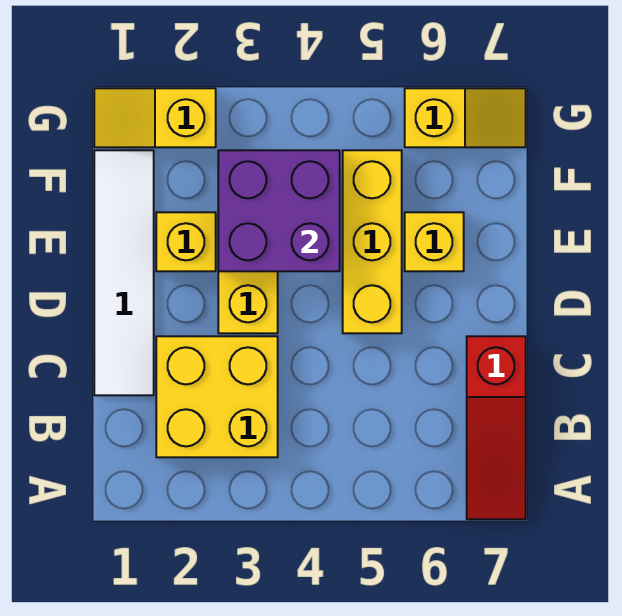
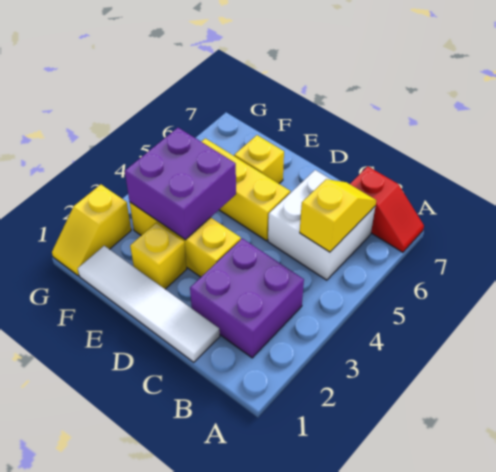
red slope A7:C7 level 1 top C -> red slope A7:B7 level 1 top B
yellow brick B2:C3 level 1 -> purple brick B2:C3 level 1
none -> white brick B5:C6 level 1
yellow slope G6:G7 level 1 top 6 -> yellow slope B5:B6 level 2 top 5

